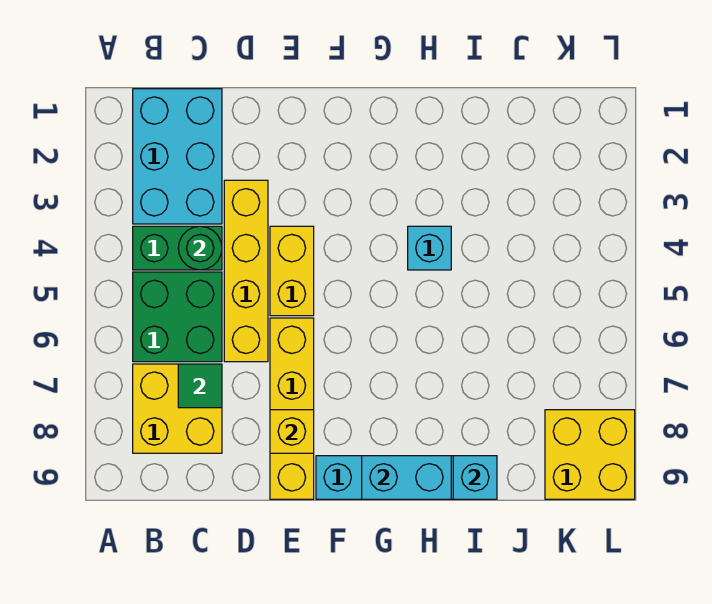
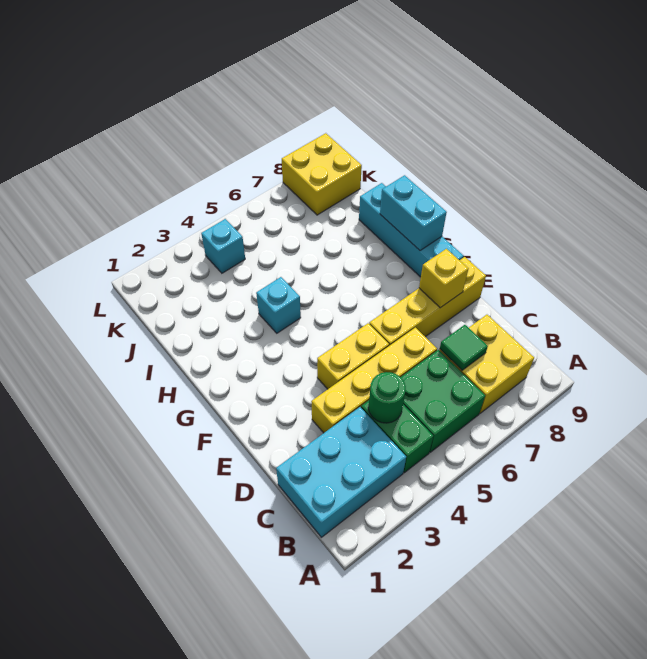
cyan brick I9 level 2 -> cyan brick K4 level 1

